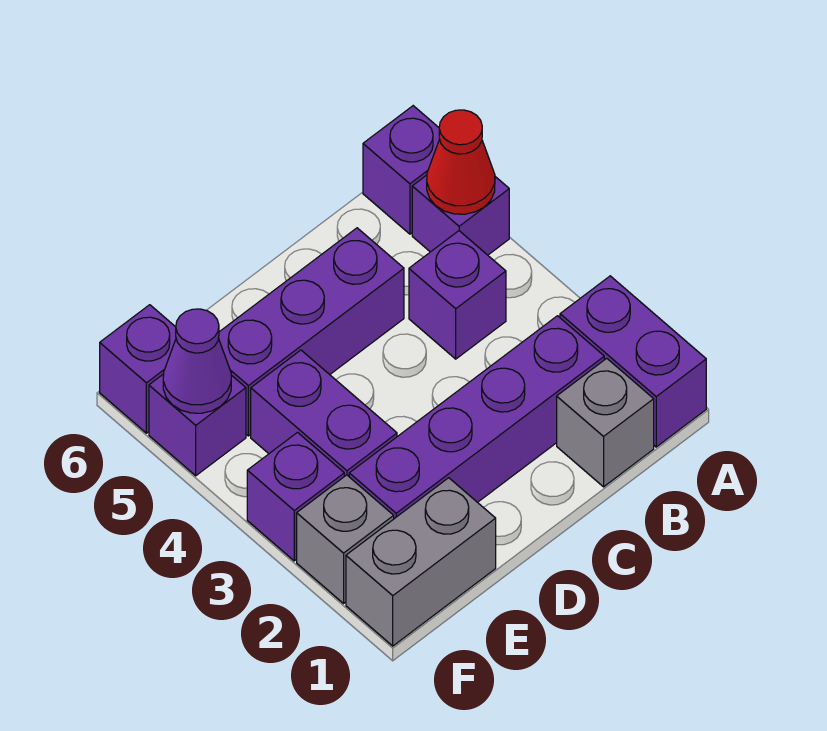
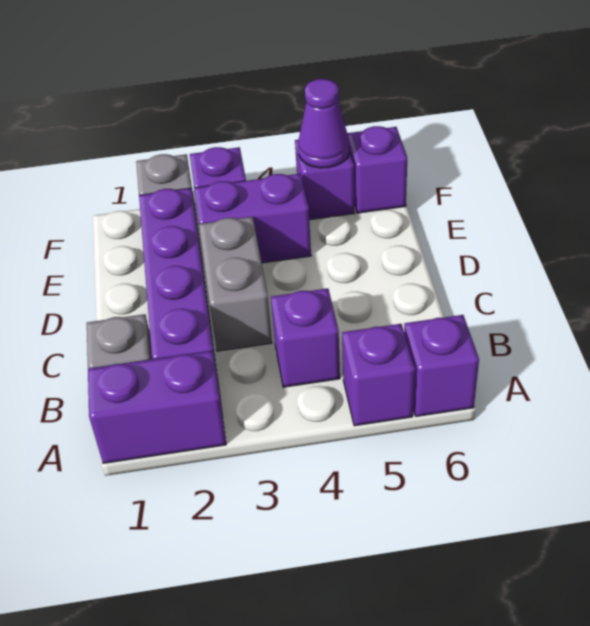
red cone A5 level 2 -> none
purple brick C5:E5 level 1 -> none
grey brick E1:F1 level 1 -> grey brick C3:D3 level 1

